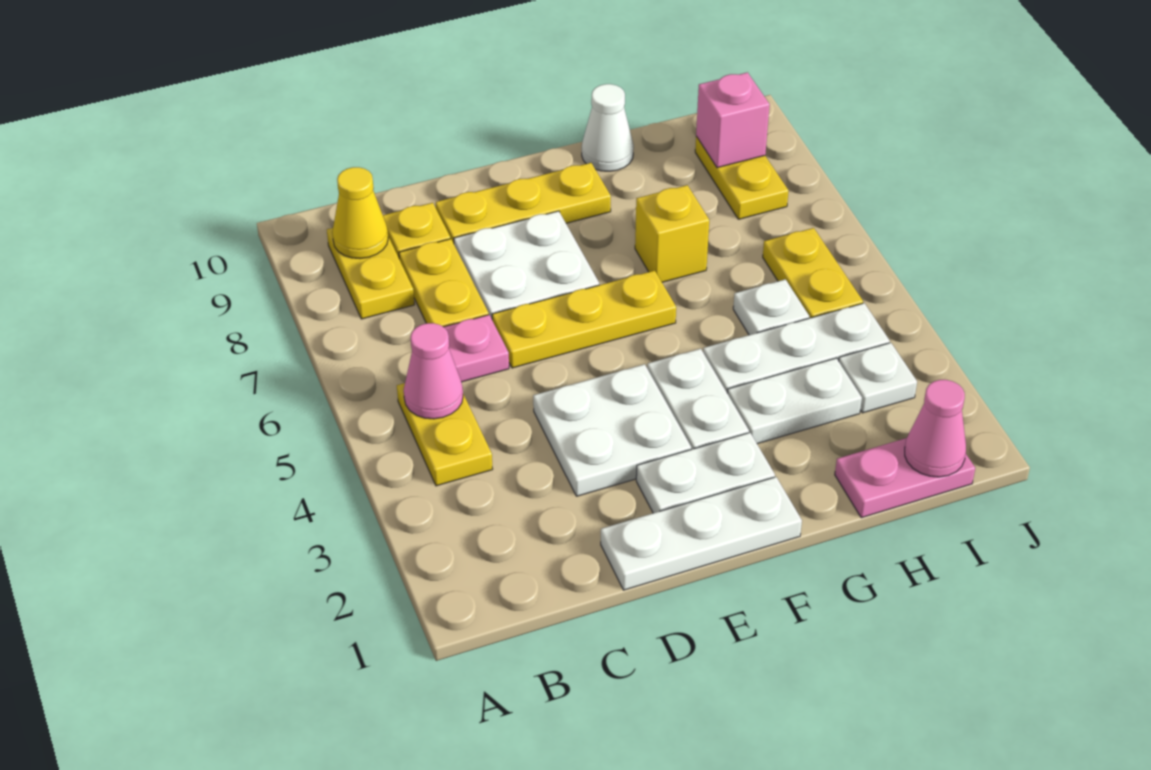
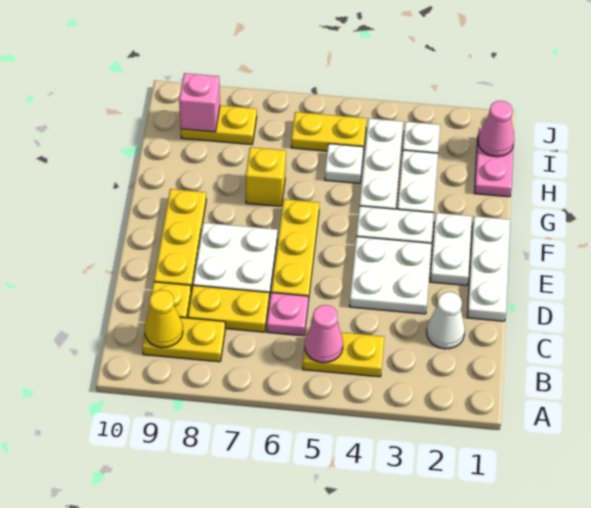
white cone G10 level 1 -> white cone C2 level 1

